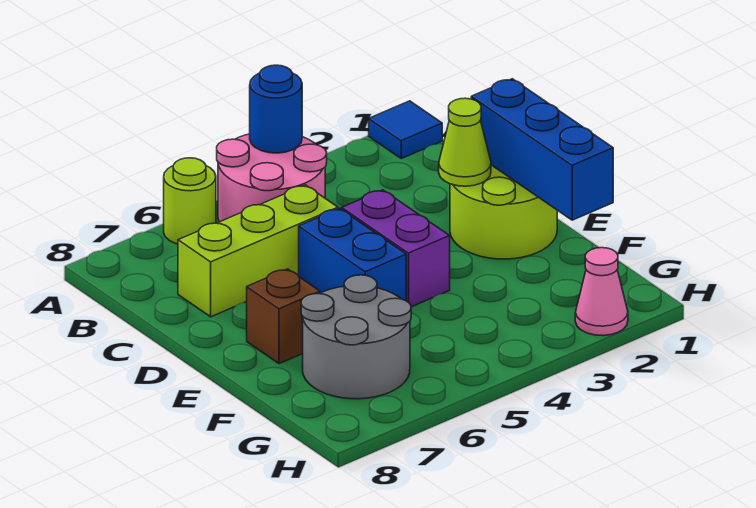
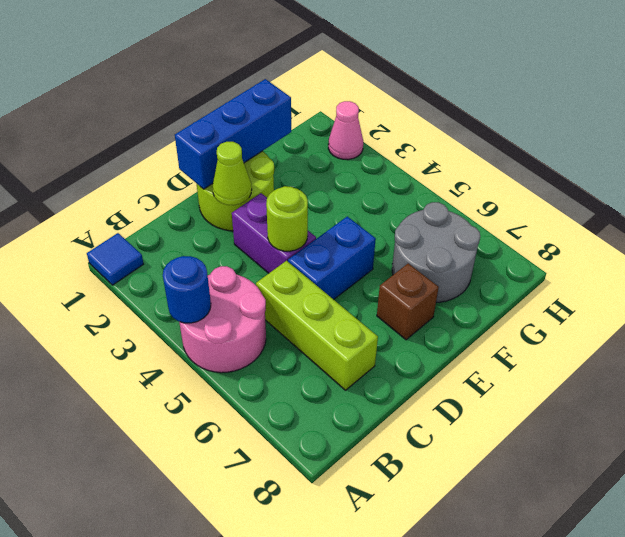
lime round brick A6 level 1 -> lime round brick D4 level 2
purple brick D4:E4 level 1 -> purple brick D3:D4 level 1

